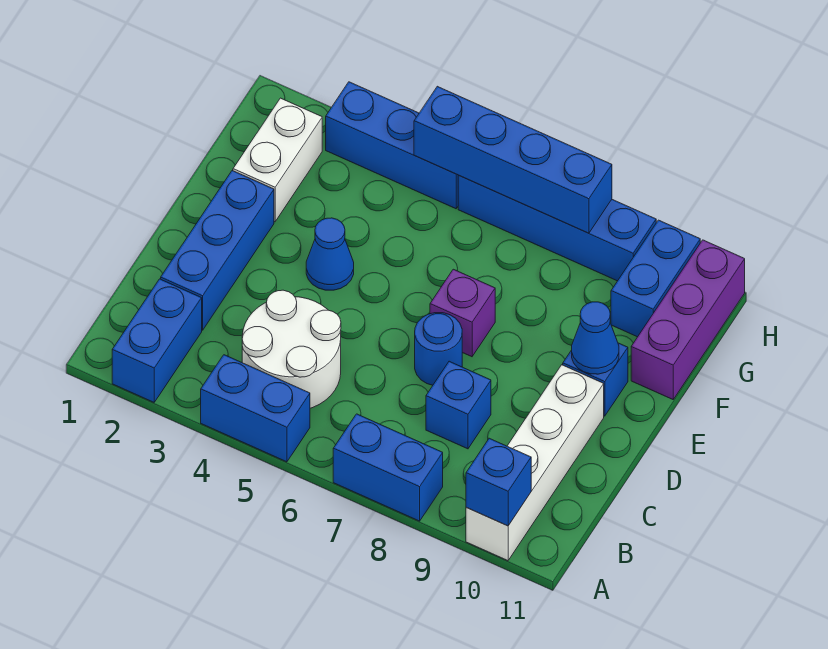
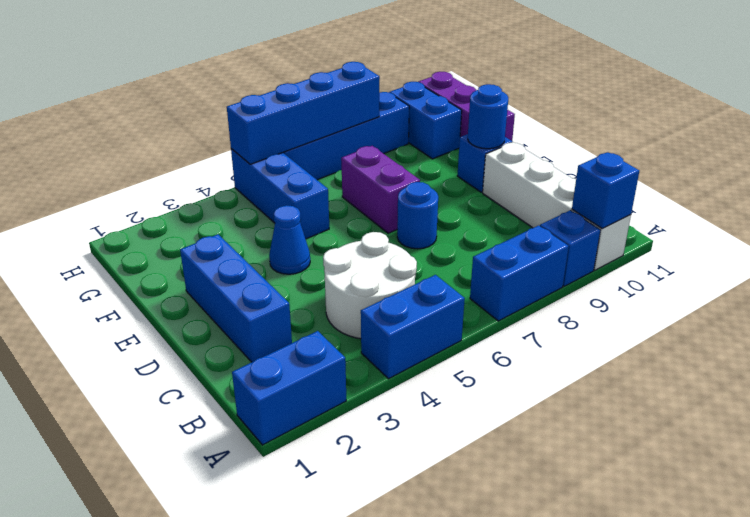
blue brick A2:B2 level 1 -> blue brick A1:A2 level 1
blue brick C8 level 1 -> blue brick A9 level 1
purple brick E7 level 1 -> purple brick E7:F7 level 1
blue cone E10 level 2 -> blue round brick E10 level 2
white brick F2:G2 level 1 -> none
blue brick H3:H5 level 1 -> blue brick F5:H5 level 1

